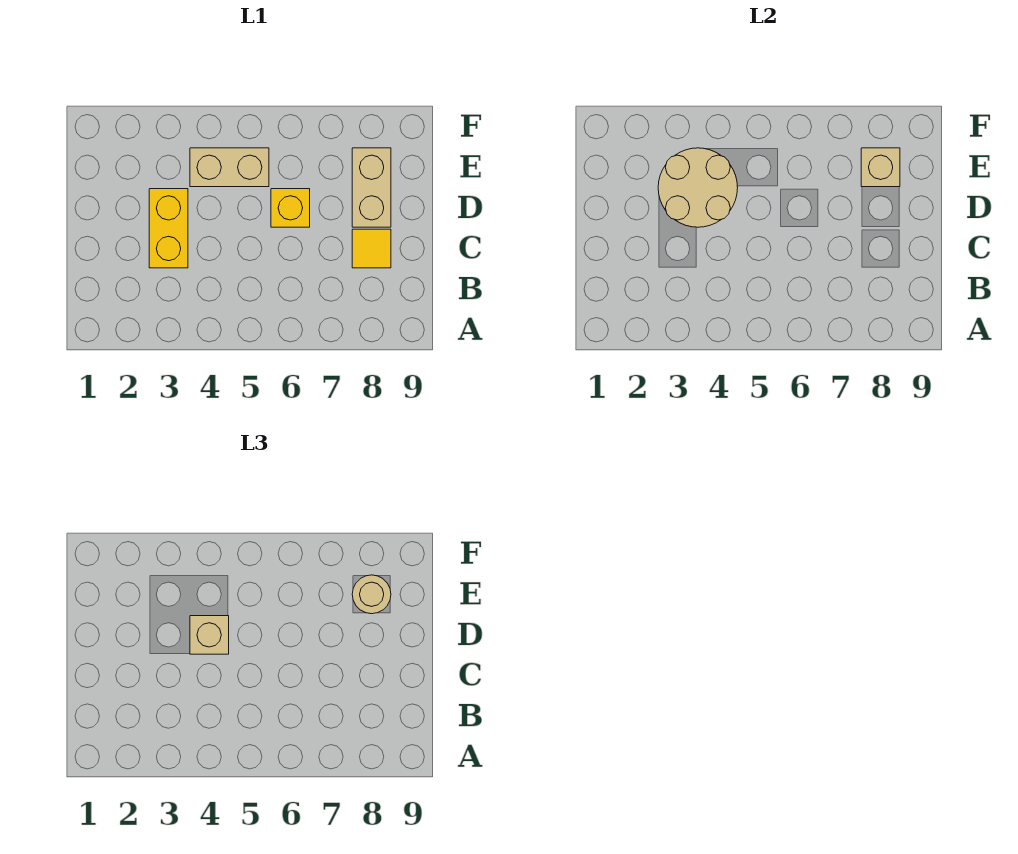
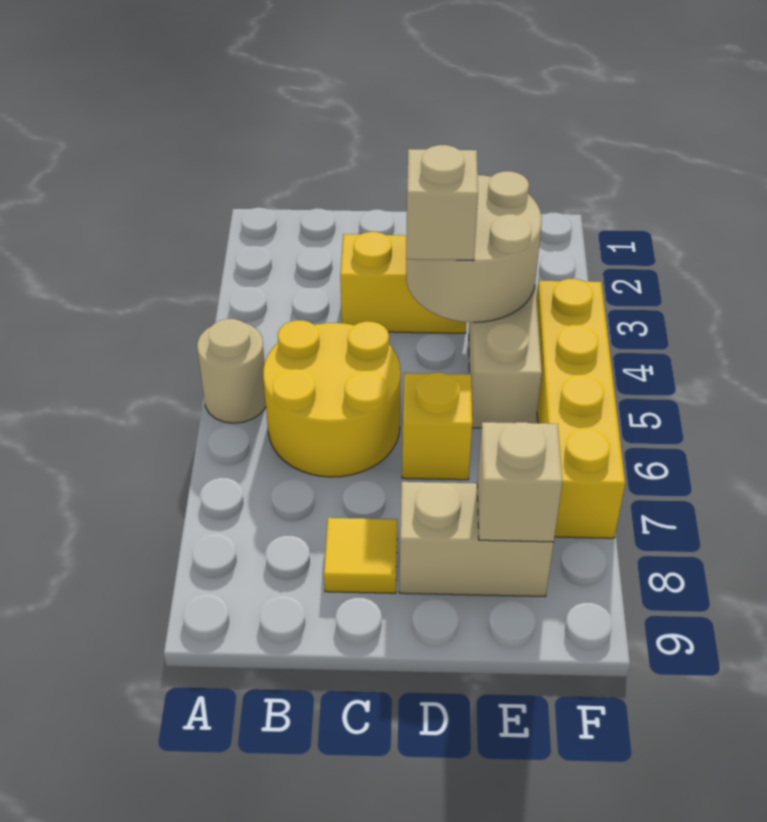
none -> yellow round brick B5:C6 level 1
tan round brick E8 level 3 -> tan round brick A5 level 1
none -> yellow brick F4:F7 level 1

